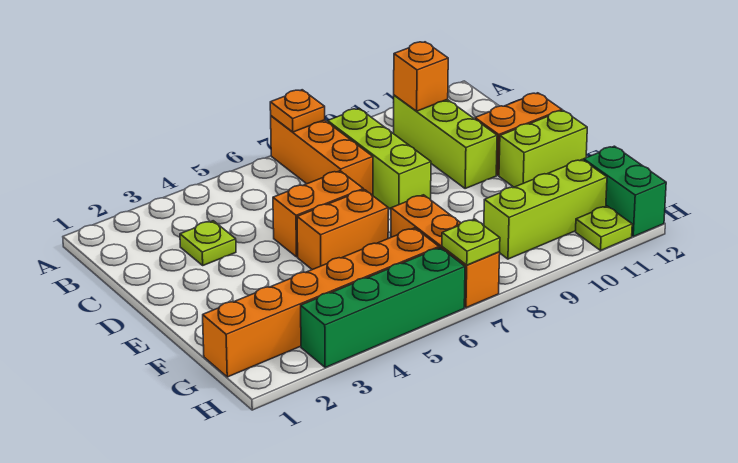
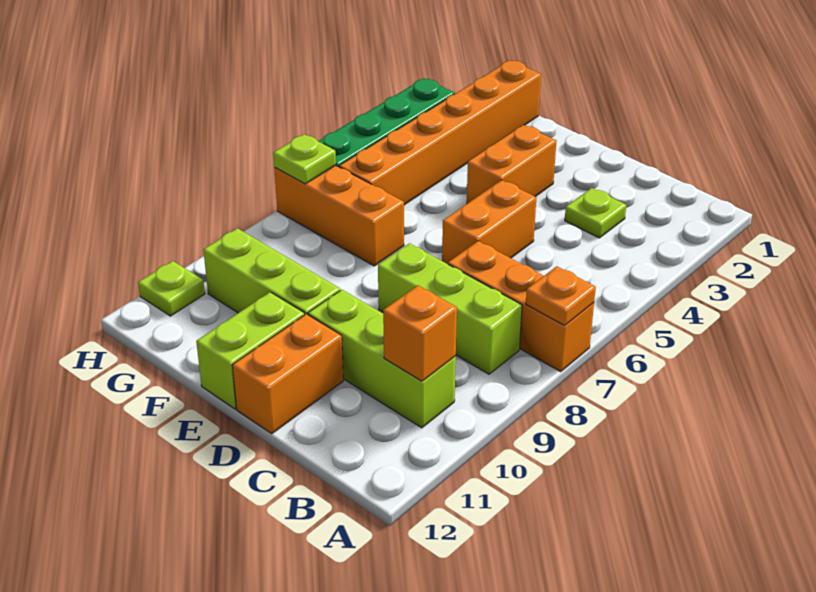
orange brick E5:E6 level 1 -> orange brick E3:E4 level 1
lime brick G9:G11 level 1 -> lime brick E10:G10 level 1
green brick G12:H12 level 1 -> none

